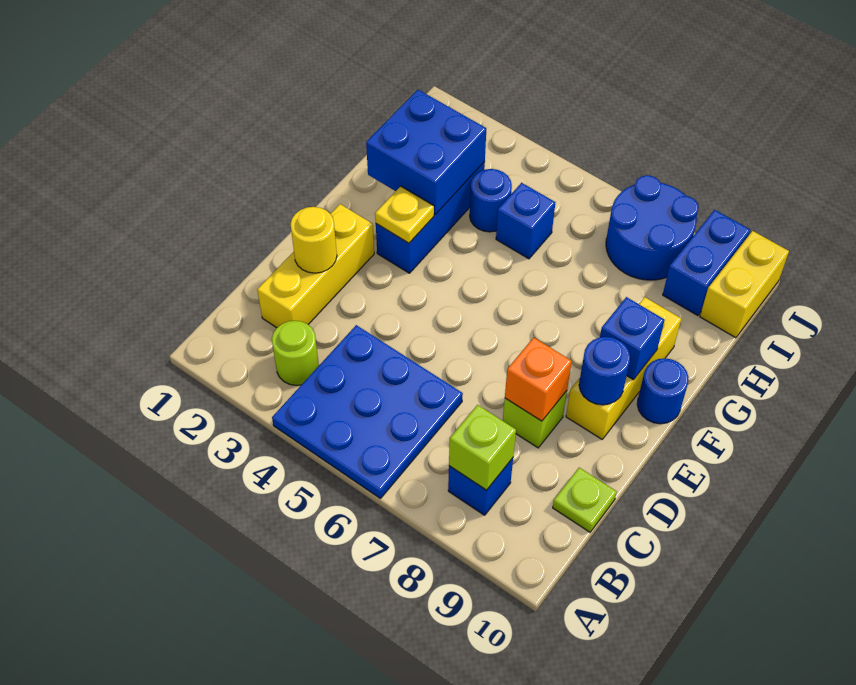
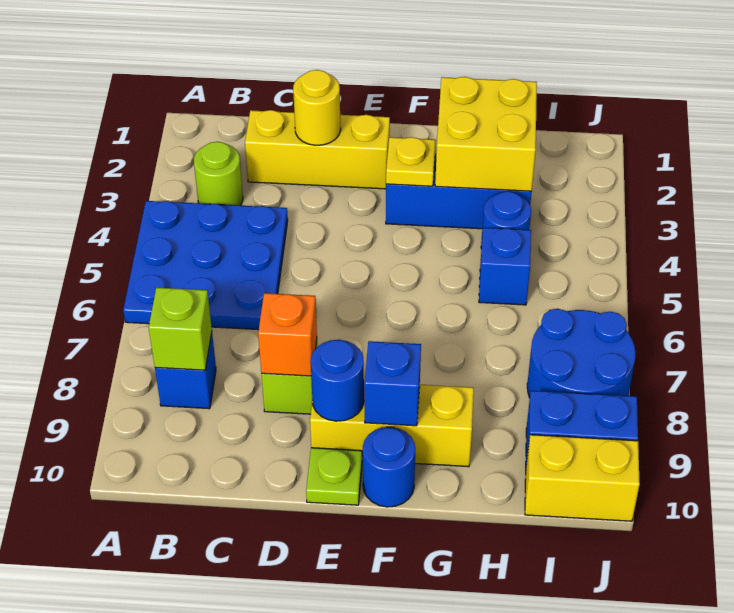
lime plate C10 level 1 -> lime plate E10 level 1
blue brick G2:H3 level 2 -> yellow brick G2:H3 level 2

